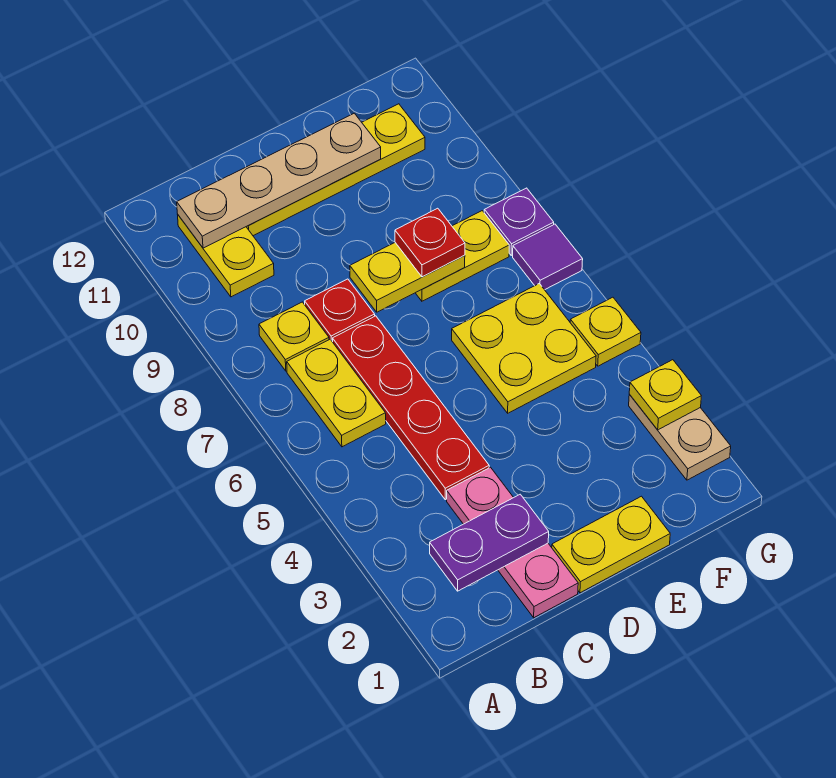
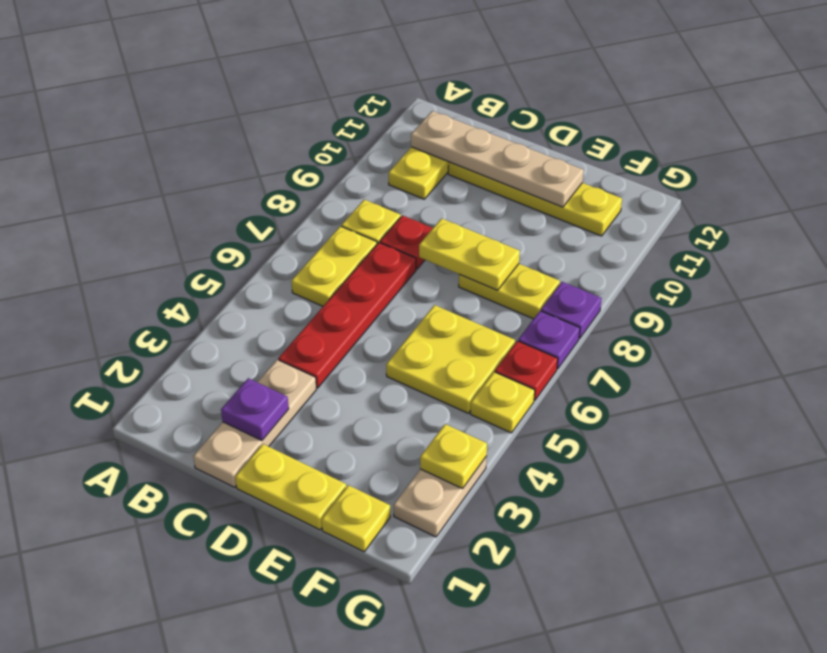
purple plate B2:C2 level 2 -> purple plate C2 level 2
pink plate C1:C3 level 1 -> tan plate C1:C3 level 1
red plate E8 level 3 -> red plate G6 level 1
none -> yellow plate F1 level 1
purple tile G7 level 1 -> purple plate G7 level 1

